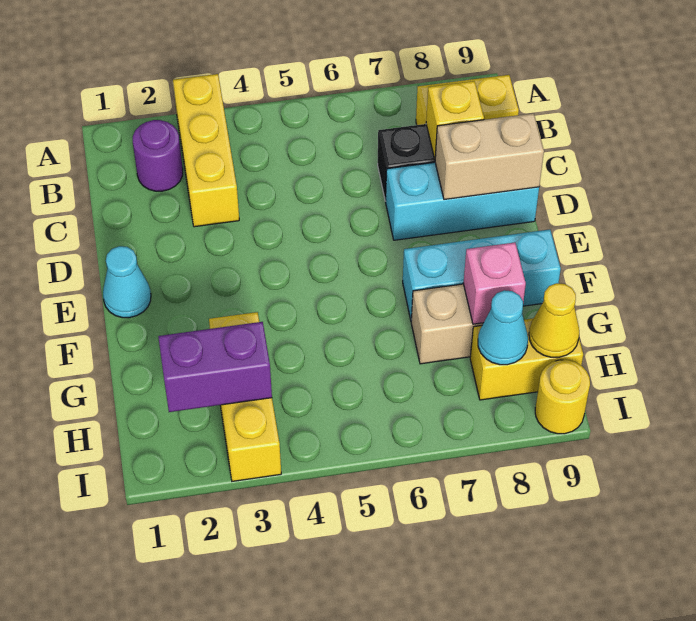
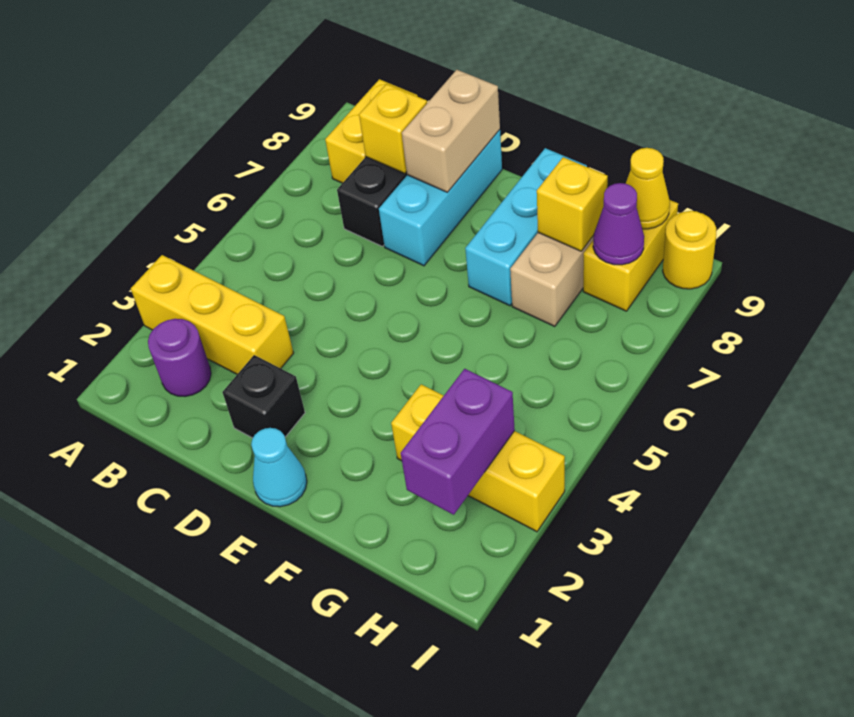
none -> black brick D2 level 1
pink brick G8 level 2 -> yellow brick G8 level 2
cyan cone H8 level 2 -> purple cone H8 level 2

